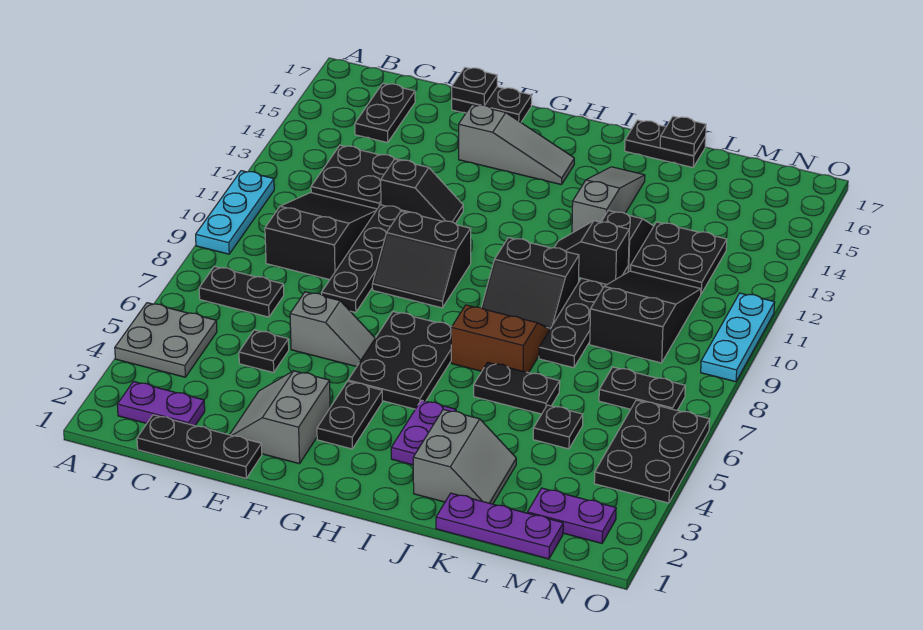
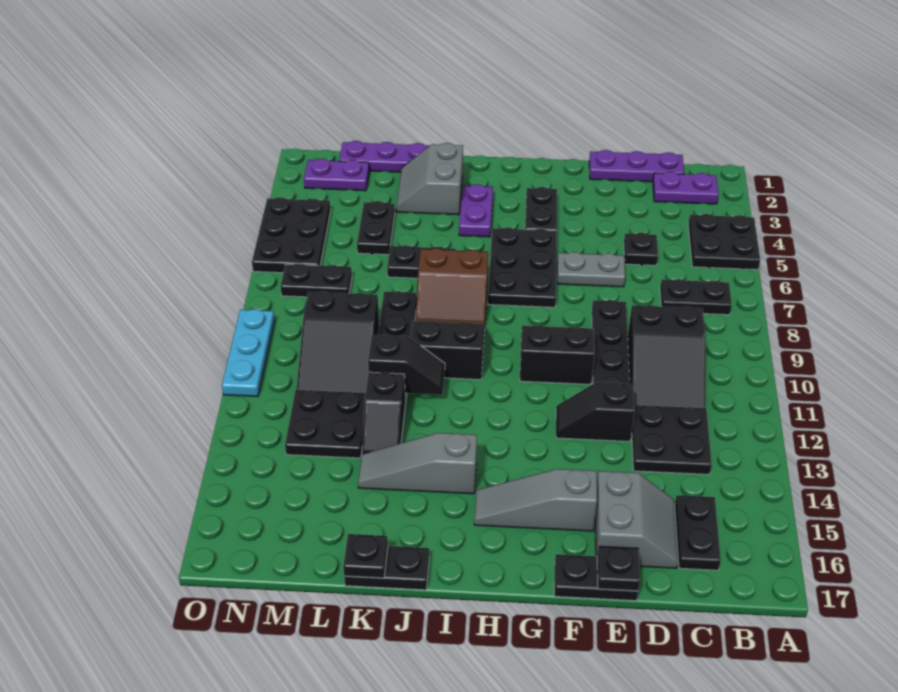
grey plate A4:B5 level 1 -> black plate A4:B5 level 1
cyan plate A9:A11 level 1 -> none
black plate C1:E1 level 1 -> purple plate C1:E1 level 1
grey slope E2:F3 level 1 top F -> grey slope D15:E16 level 1 top E
grey slope E6:F6 level 1 top E -> grey plate E6:F6 level 1
grey slope J13:J15 level 1 top 13 -> grey slope I14:K14 level 1 top I
black plate L5 level 1 -> black plate L4:L5 level 1

